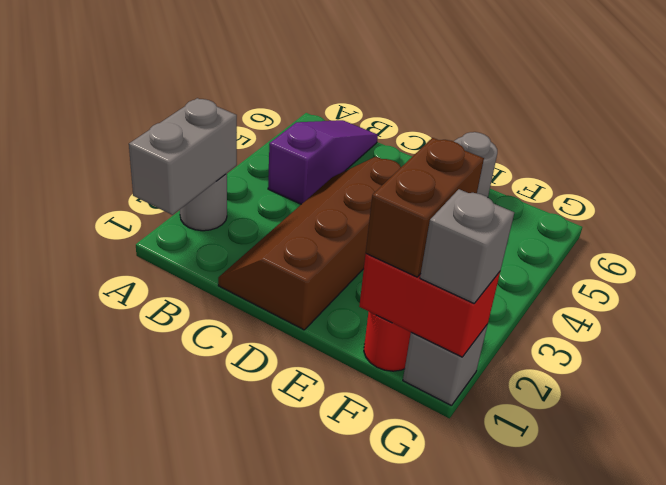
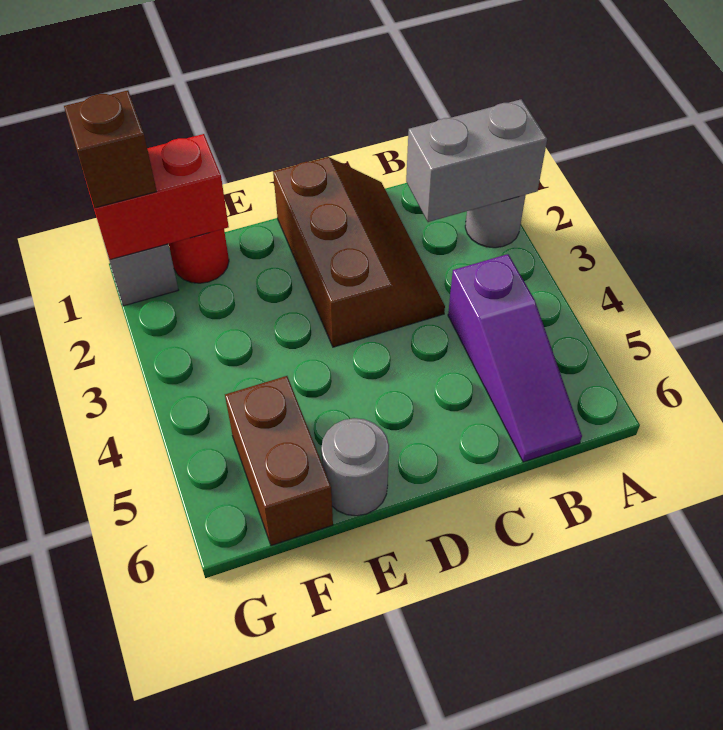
grey brick A1:A2 level 2 -> grey brick A2:B2 level 2
brown slope C1:D4 level 1 top D -> brown slope C1:D3 level 1 top D
brown brick F1:F2 level 3 -> brown brick F5:F6 level 1
grey brick G1 level 3 -> brown brick G1 level 3

